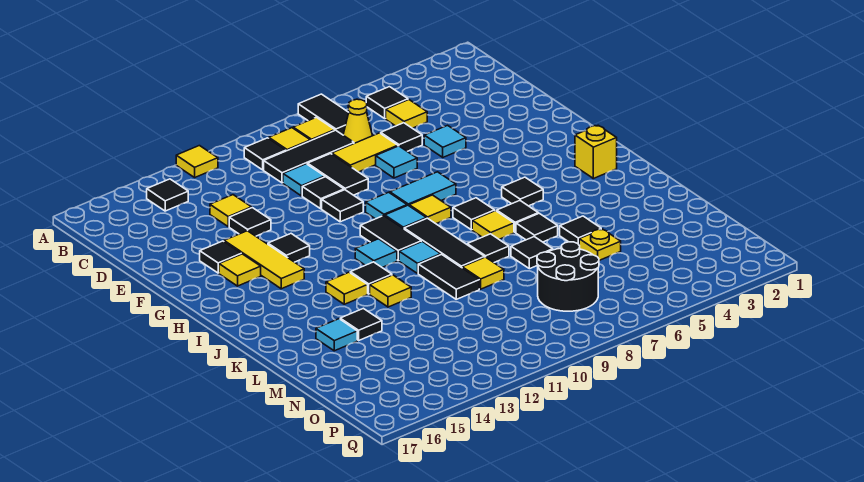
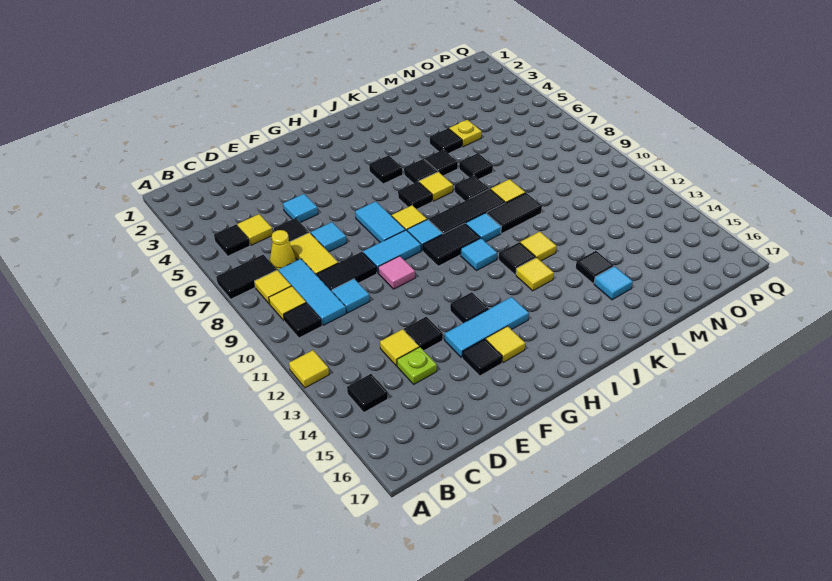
black tile C8:C10 level 1 -> cyan tile C8:C10 level 1
none -> lime plate D14 level 1
black tile E10 level 1 -> none
black tile F10 level 1 -> pink tile F10 level 1
yellow tile F14:H14 level 1 -> cyan tile F14:H14 level 1
cyan tile G9 level 1 -> cyan tile F9:G9 level 1
yellow brick I2 level 1 -> none
black round brick N7:O8 level 1 -> none

